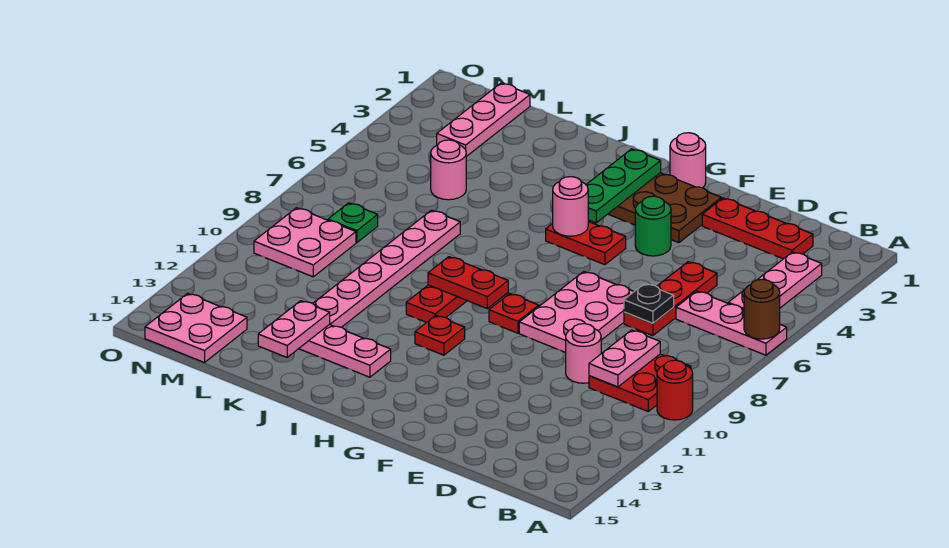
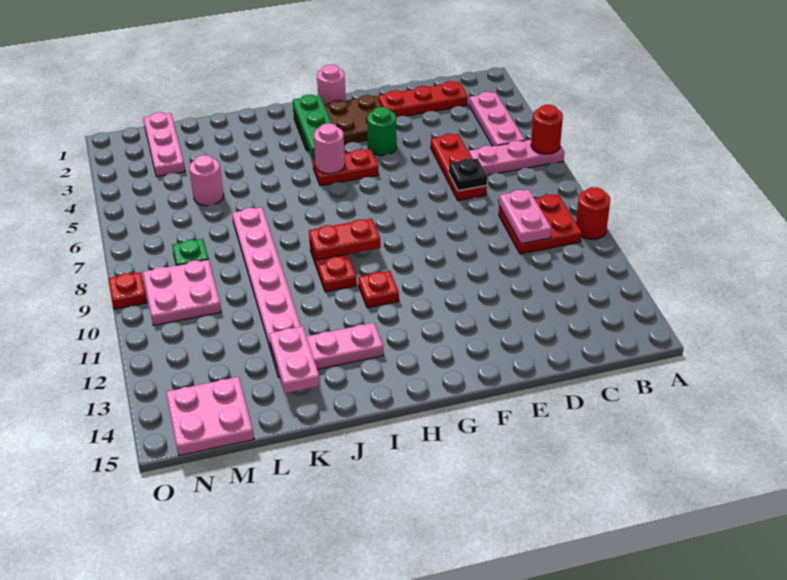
brown round brick A6 level 2 -> red round brick A6 level 2
pink round brick D10 level 1 -> none
pink plate E7:F9 level 1 -> none
red plate G9 level 1 -> red plate O9 level 1

